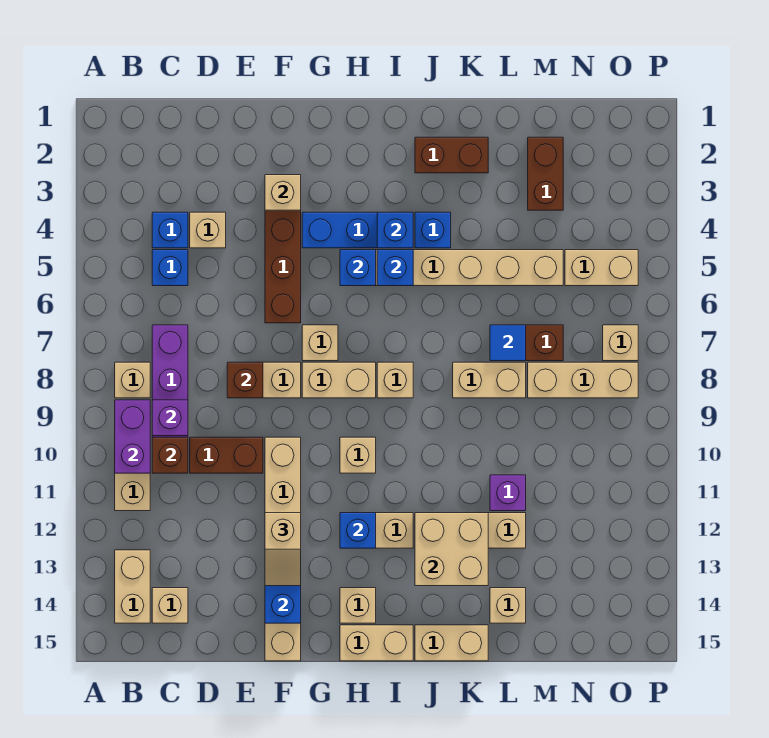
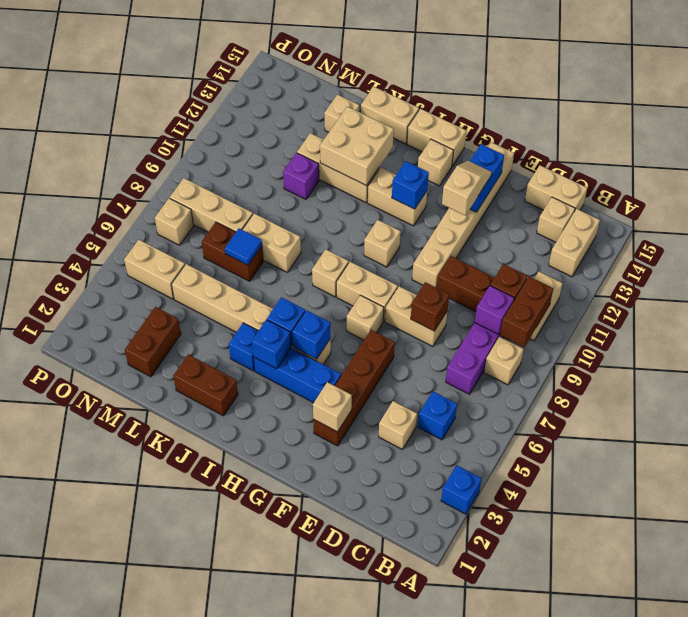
purple brick B9:B10 level 2 -> brown brick B9:B10 level 2
blue brick C4 level 1 -> blue brick A3 level 1
none -> tan brick C15:D15 level 1

